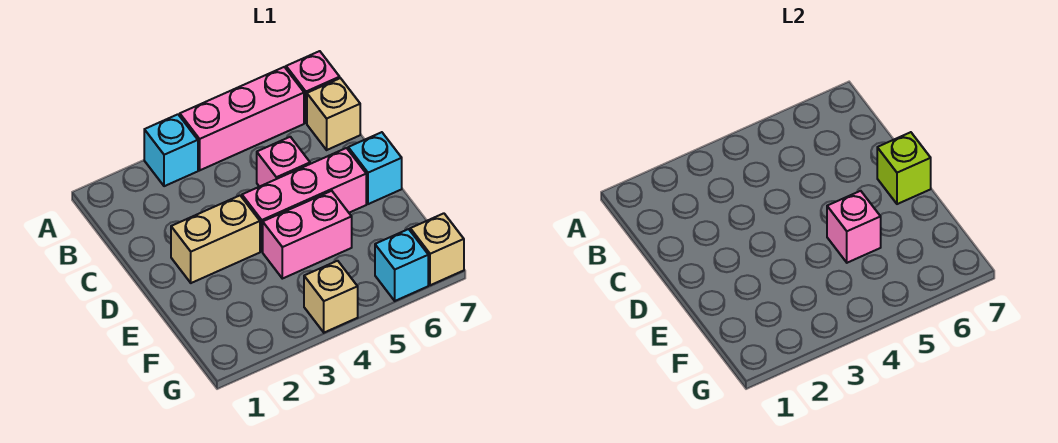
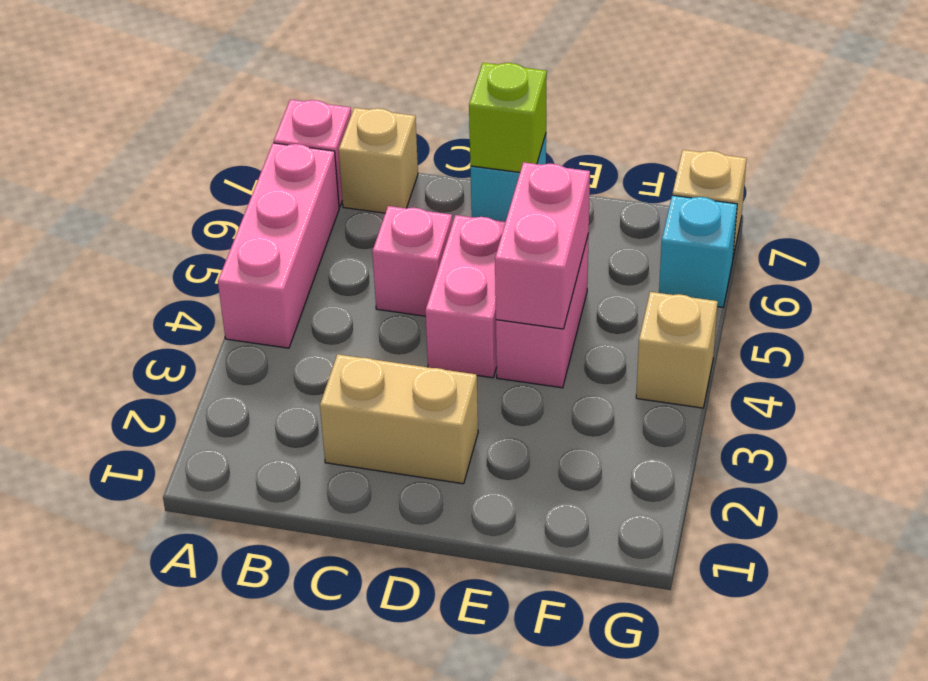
cyan brick A3 level 1 -> none
tan brick D2:D3 level 1 -> tan brick C2:D2 level 1
pink brick D4:D6 level 1 -> pink brick D4:D5 level 1
pink brick E5 level 2 -> pink brick E4:E5 level 2

